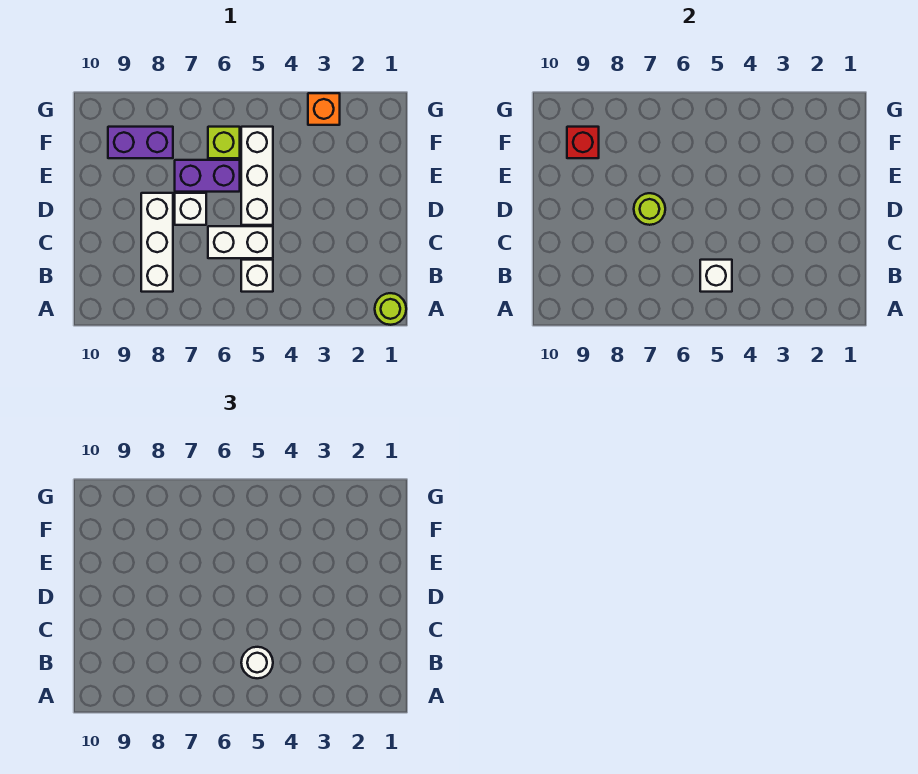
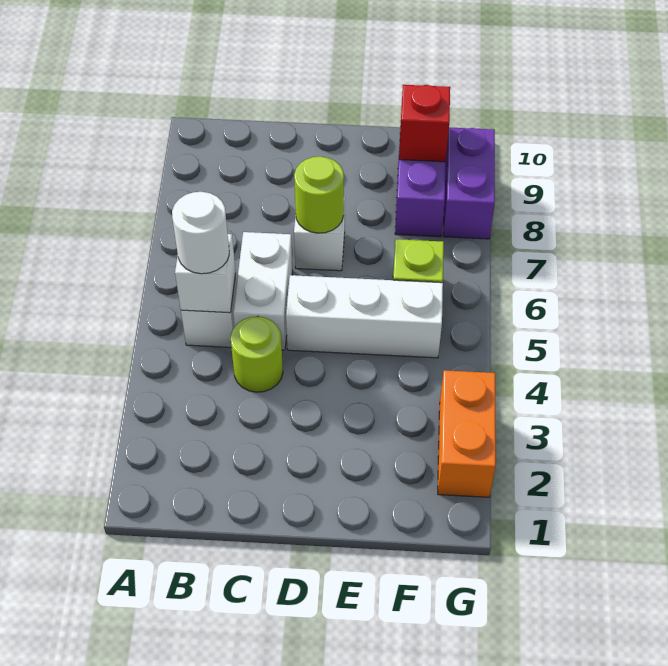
lime round brick A1 level 1 -> lime round brick C4 level 1
white brick B8:D8 level 1 -> none
purple brick E6:E7 level 1 -> purple brick G8:G9 level 1
orange brick G3 level 1 -> orange brick G2:G3 level 1

